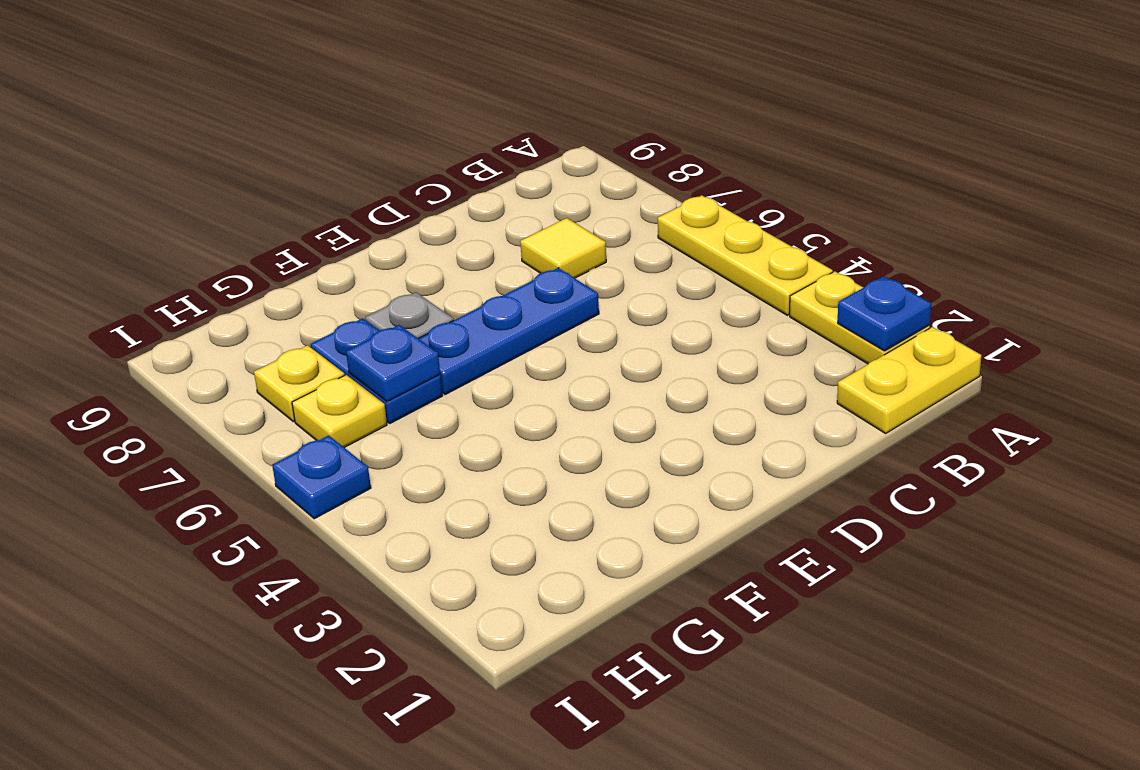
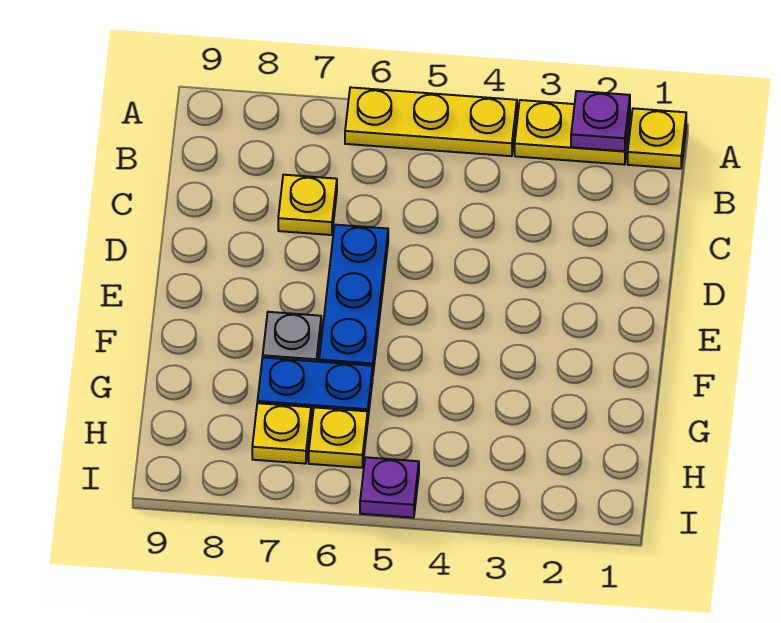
yellow plate A1:B1 level 1 -> yellow plate A1 level 1
blue plate A2 level 2 -> purple plate A2 level 2
yellow tile C7 level 1 -> yellow plate C7 level 1
blue plate G6 level 2 -> none
blue plate I5 level 1 -> purple plate I5 level 1

